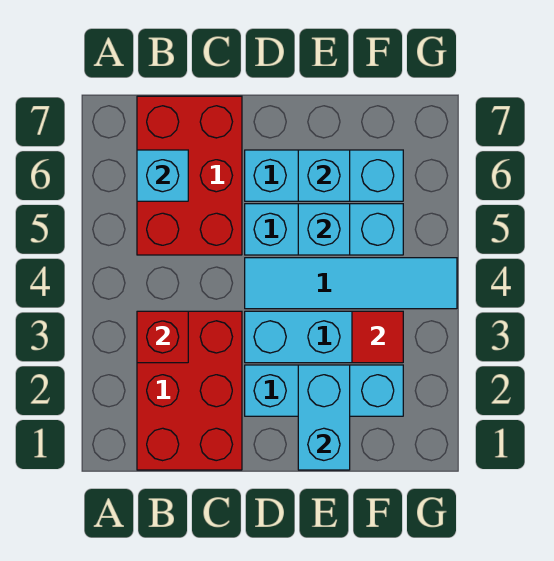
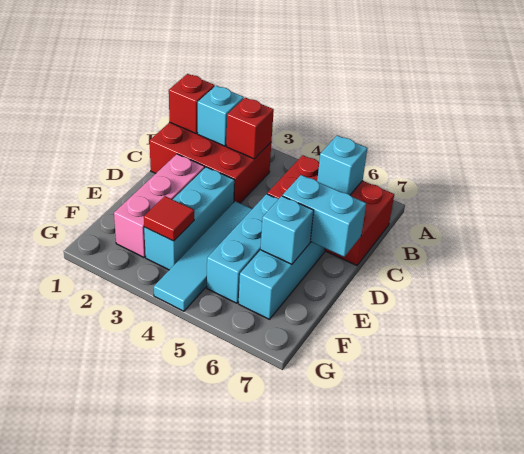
none -> red brick B1 level 2
cyan brick D2:F2 level 1 -> pink brick D2:F2 level 1
cyan brick E1:E2 level 2 -> cyan brick D6:D7 level 2
cyan brick E5 level 2 -> cyan brick B2 level 2

